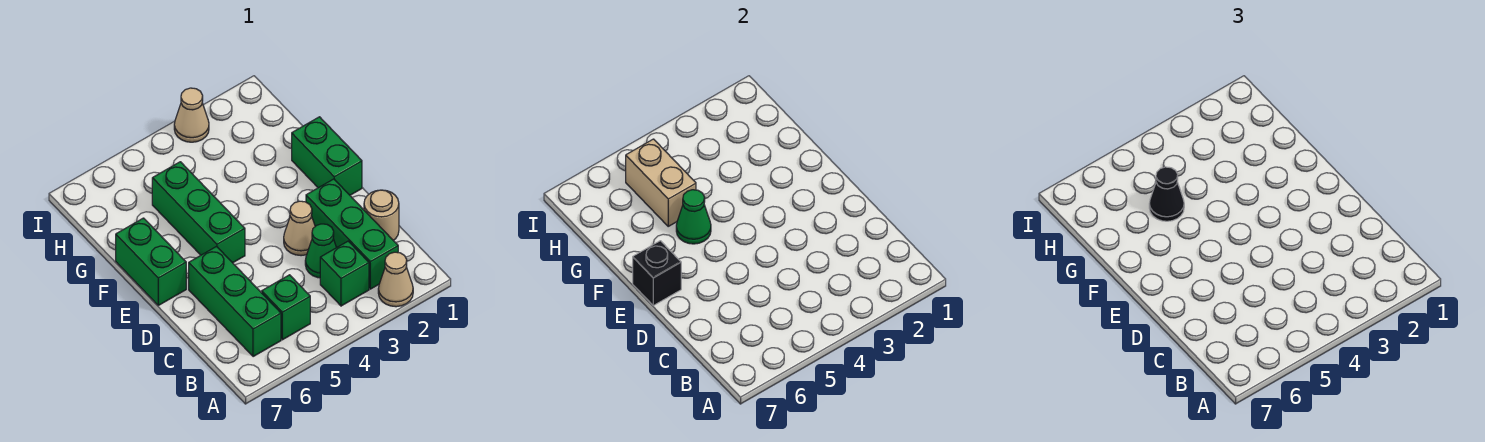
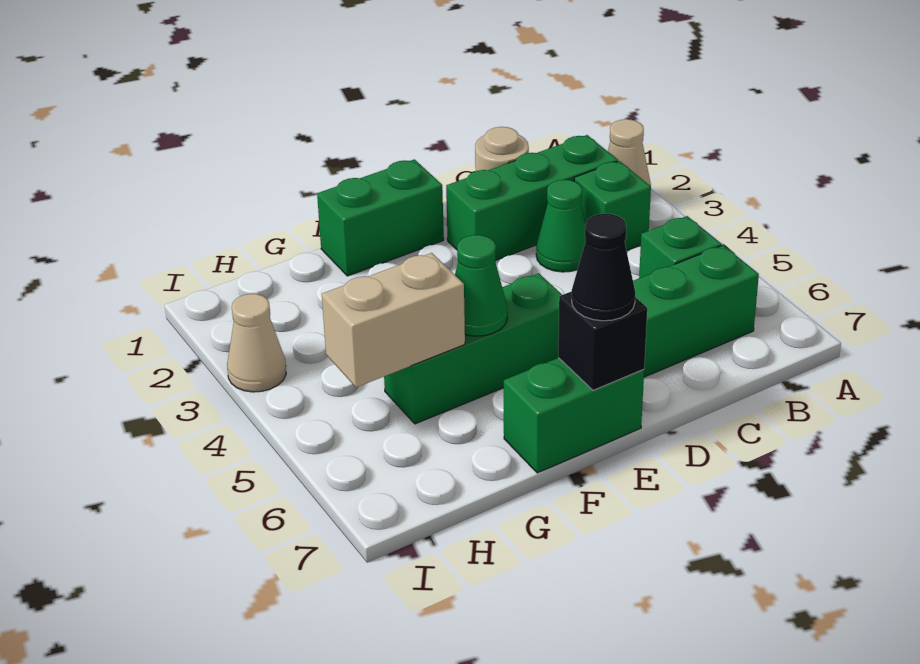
tan cone D3 level 1 -> none
black cone G5 level 3 -> black cone E7 level 3

